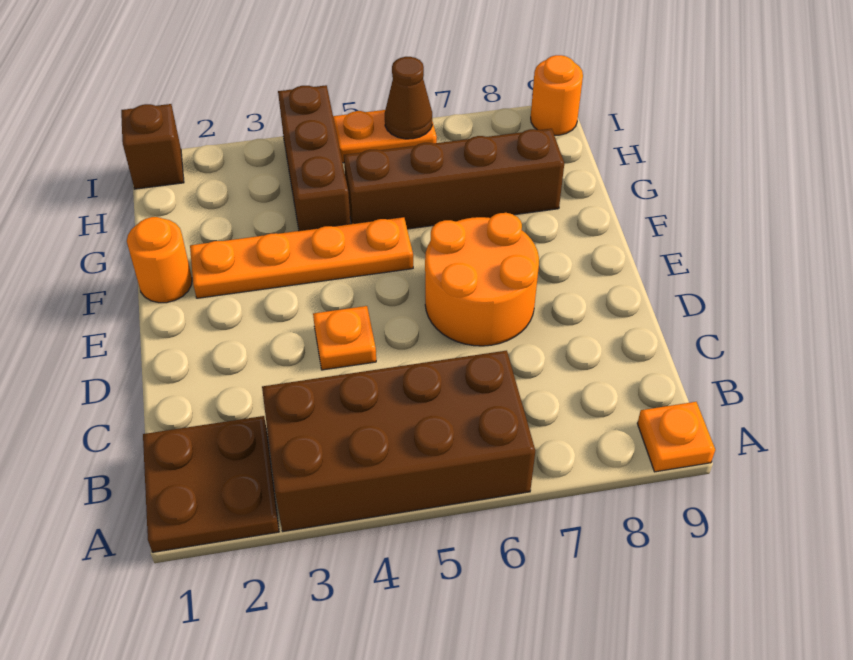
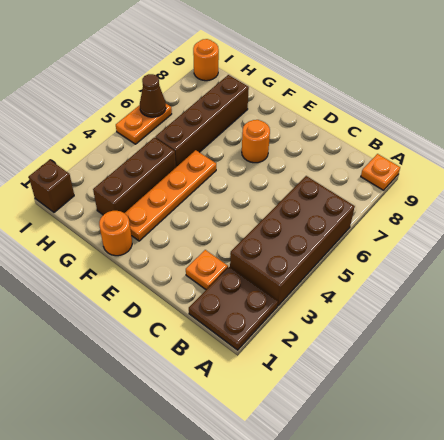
orange plate D4 level 1 -> orange plate C2 level 1
orange round brick D6:E7 level 1 -> orange round brick E7 level 1
brown brick G4:I4 level 1 -> brown brick G2:G4 level 1

